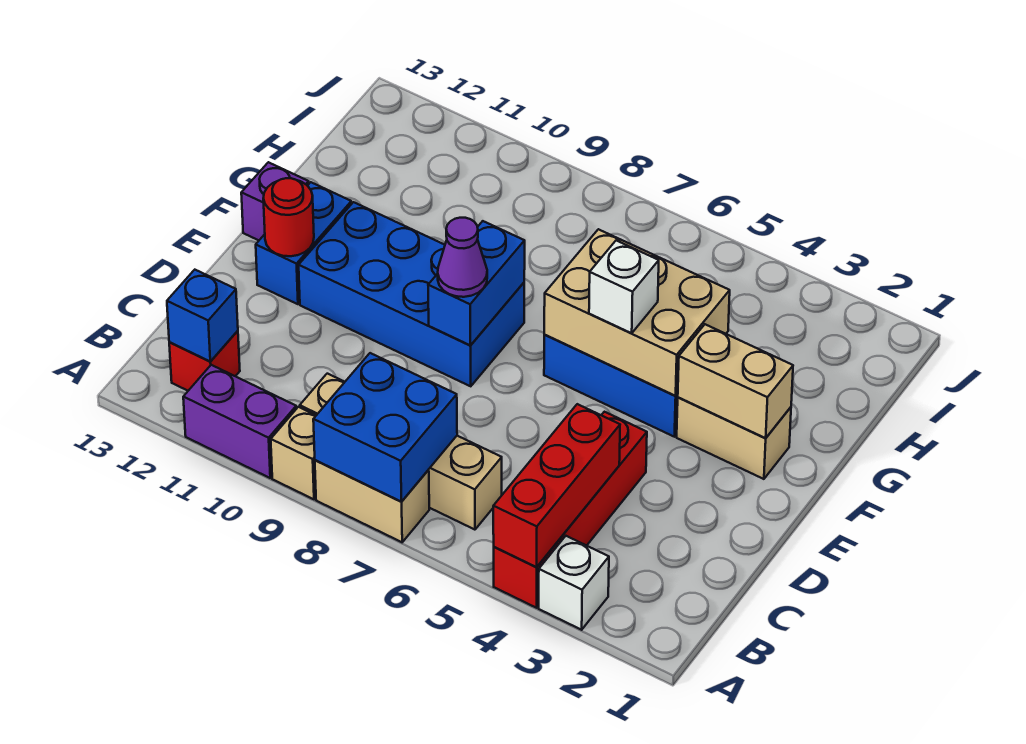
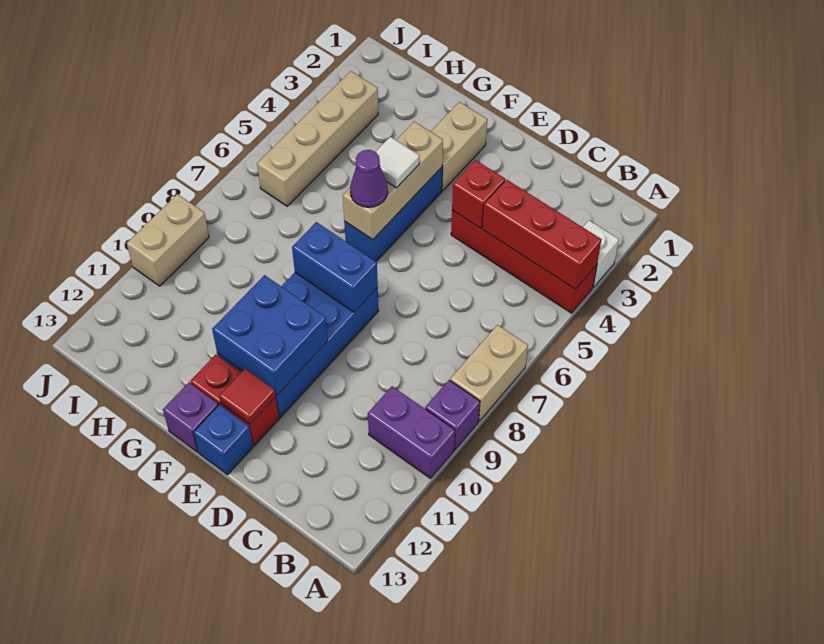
blue brick A7:B8 level 2 -> blue brick E10:F11 level 2
tan brick A9 level 1 -> purple brick A9 level 1
purple brick A10:A11 level 1 -> purple brick A10:B10 level 1
tan brick B6:B9 level 1 -> tan brick I3:I6 level 1
red brick B12 level 1 -> red brick D4 level 2
blue brick B12 level 2 -> blue brick E13 level 1
purple cone E8 level 3 -> purple cone F6 level 3
blue brick E12:F12 level 1 -> red brick E12:F12 level 1
red round brick E12 level 2 -> red tile E12 level 2
tan brick F2:F3 level 2 -> tan brick J9:J10 level 1
tan brick F4:G6 level 2 -> tan brick F4:F6 level 2
white brick F5 level 3 -> white tile F5 level 3

